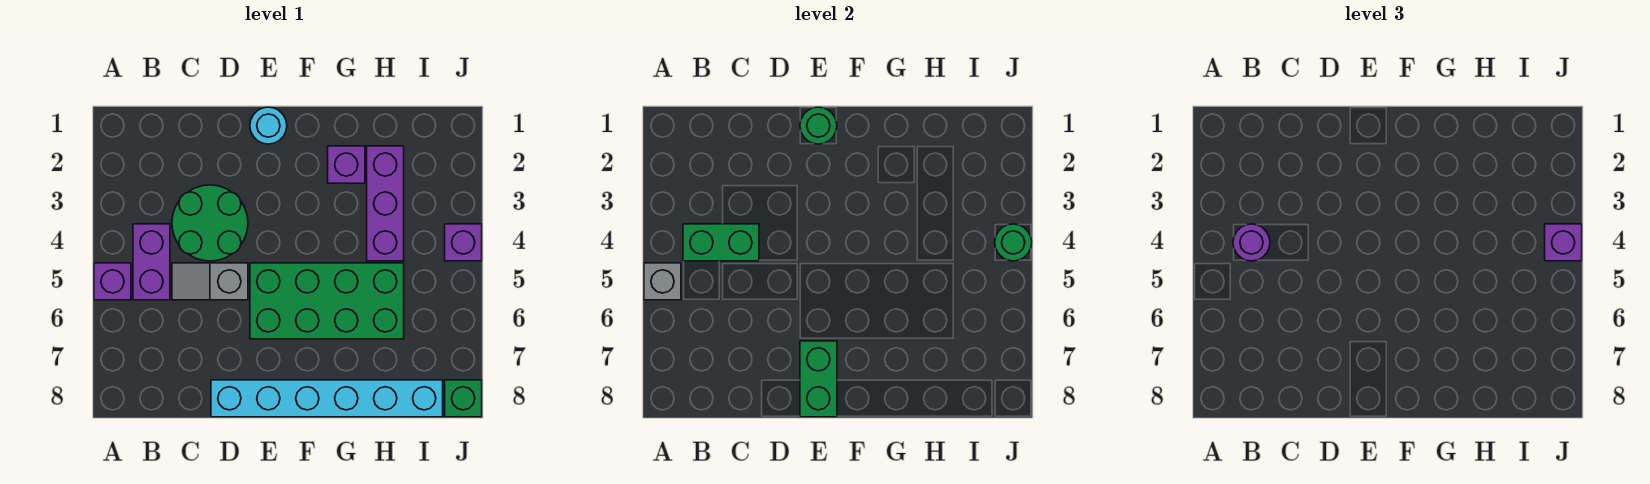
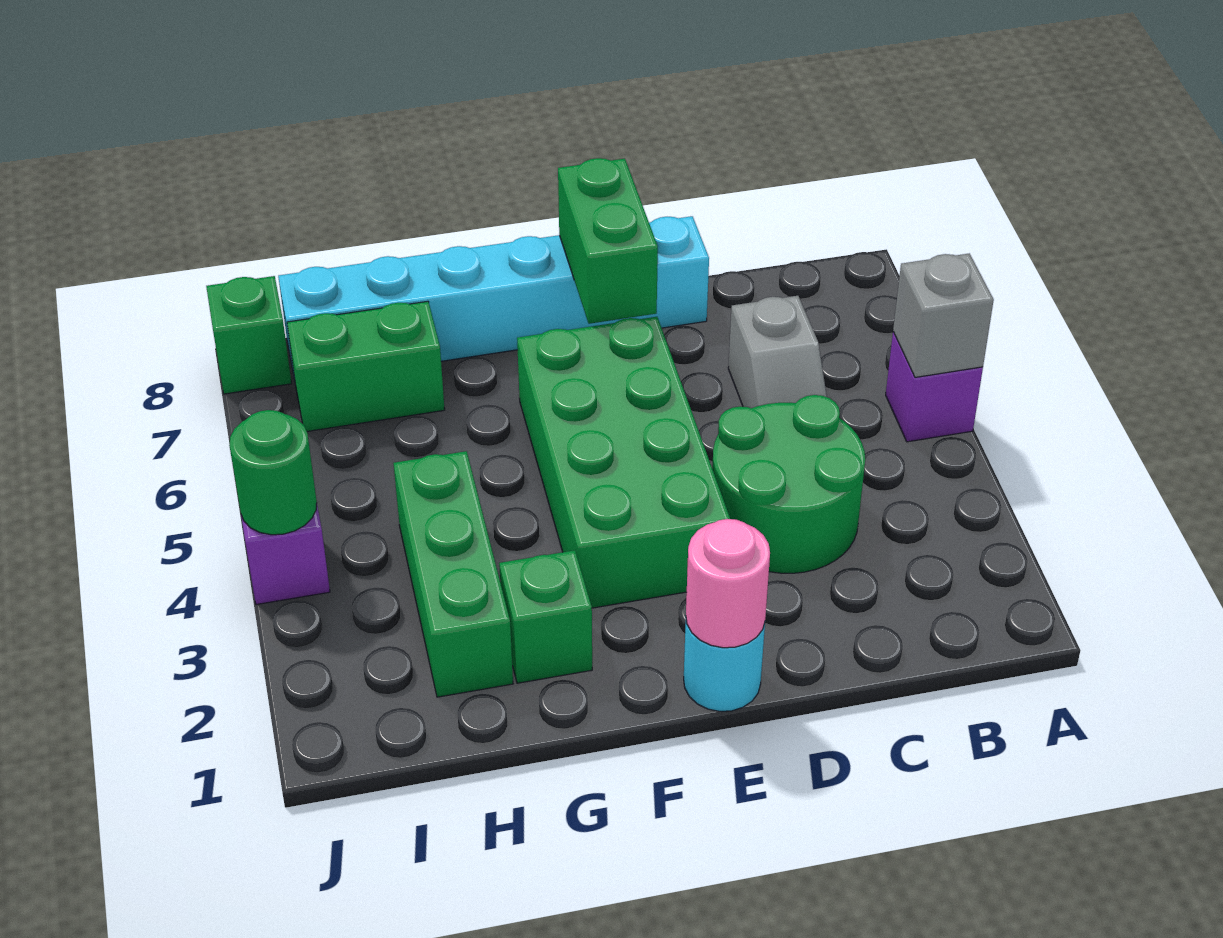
purple brick B4:B5 level 1 -> none
green brick B4:C4 level 2 -> green brick H7:I7 level 1
purple round brick B4 level 3 -> none
grey slope C5:D5 level 1 top D -> grey slope C5:C6 level 1 top 6
green round brick E1 level 2 -> pink round brick E1 level 2
green brick E5:H6 level 1 -> green brick E3:F6 level 1
purple brick G2 level 1 -> green brick G2 level 1
purple brick H2:H4 level 1 -> green brick H2:H4 level 1
purple brick J4 level 3 -> none

